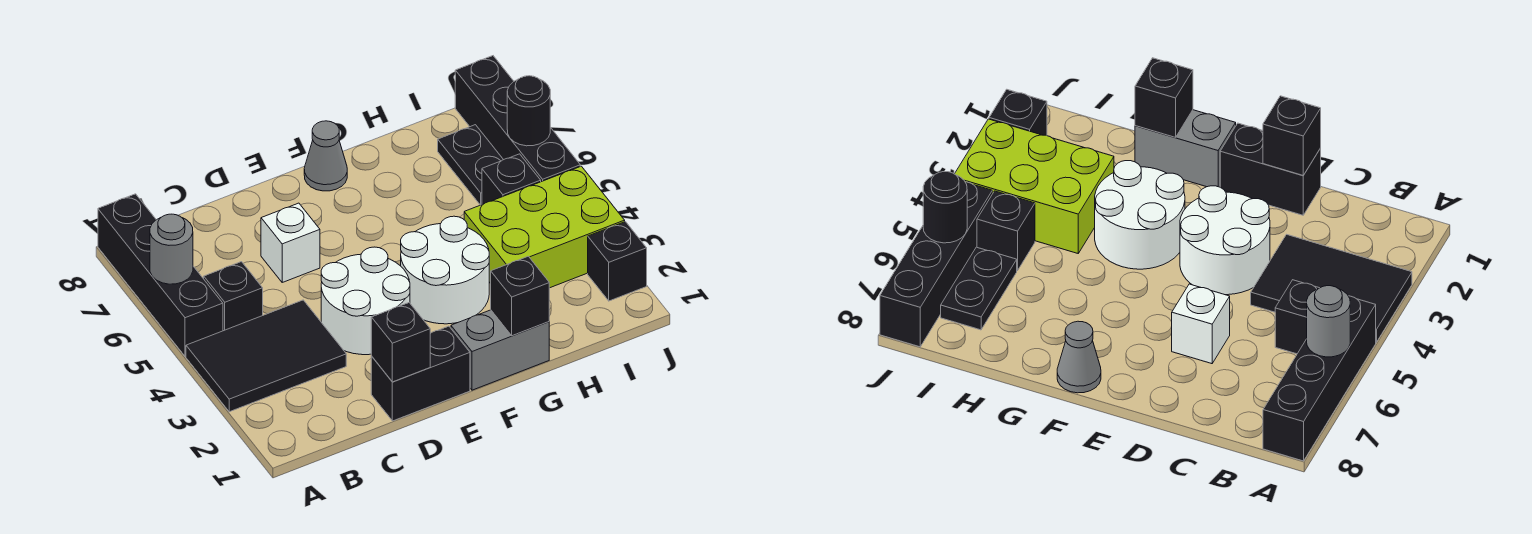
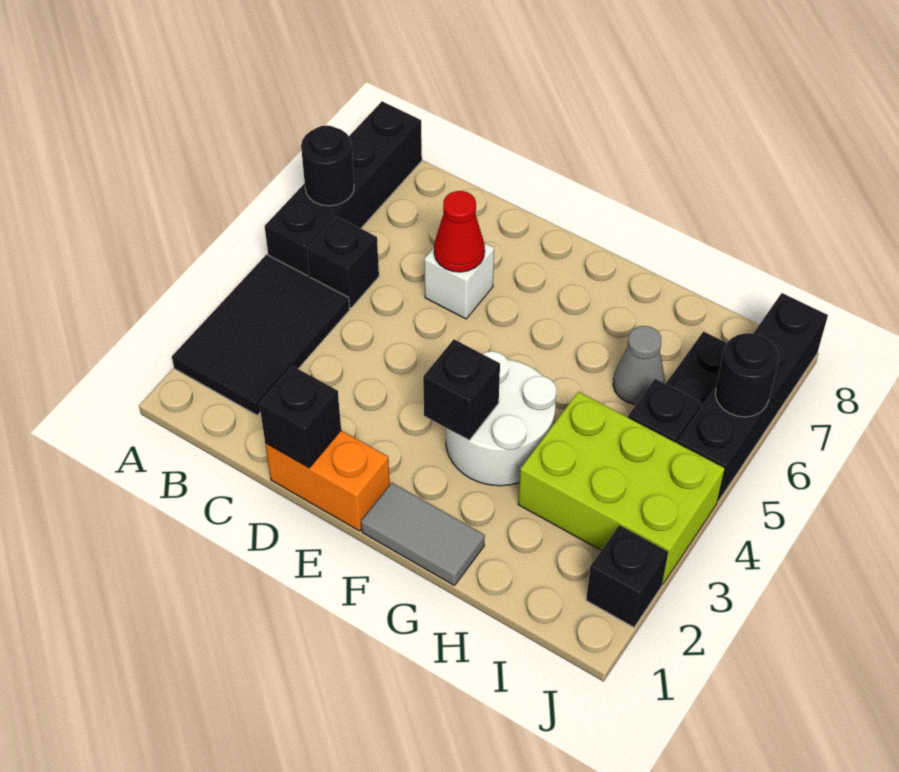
black tile A3:C4 level 1 -> black tile A2:B4 level 1
grey round brick A6 level 2 -> black round brick A6 level 2
black brick D1:E1 level 1 -> orange brick D1:E1 level 1
white round brick D3:E4 level 1 -> none
none -> red cone D6 level 2
grey brick F1:G1 level 1 -> grey tile F1:G1 level 1
grey cone F8 level 1 -> grey cone H6 level 1
black brick G1 level 2 -> black brick F3 level 2

